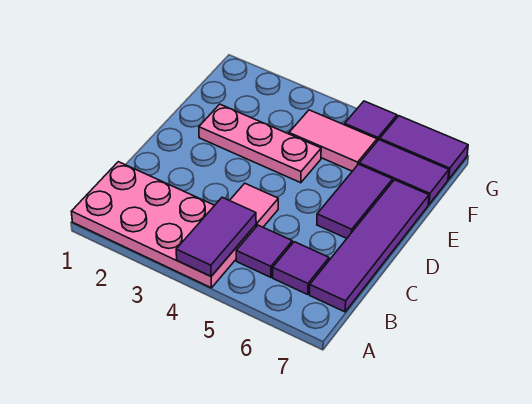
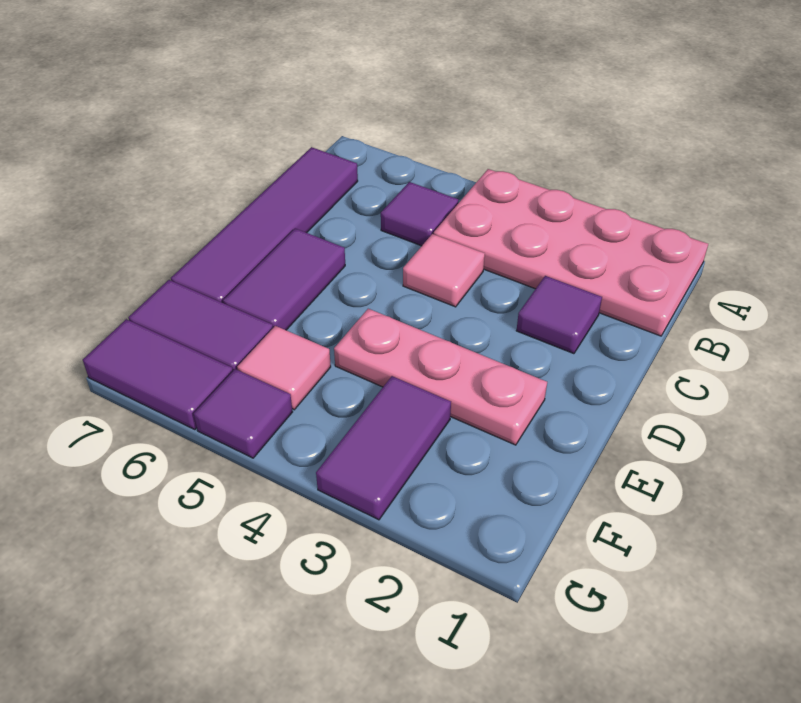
purple tile A4:B4 level 2 -> purple tile F3:G3 level 1
purple tile B6 level 1 -> purple tile C2 level 1
pink tile F4:F5 level 1 -> pink tile F5 level 1

